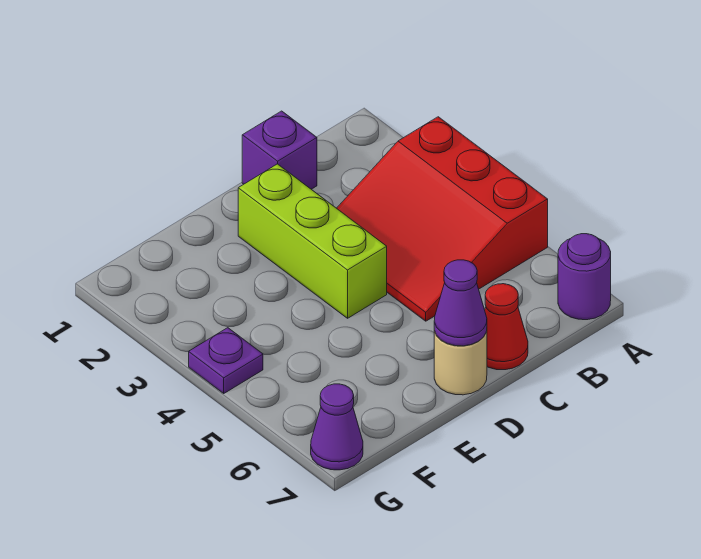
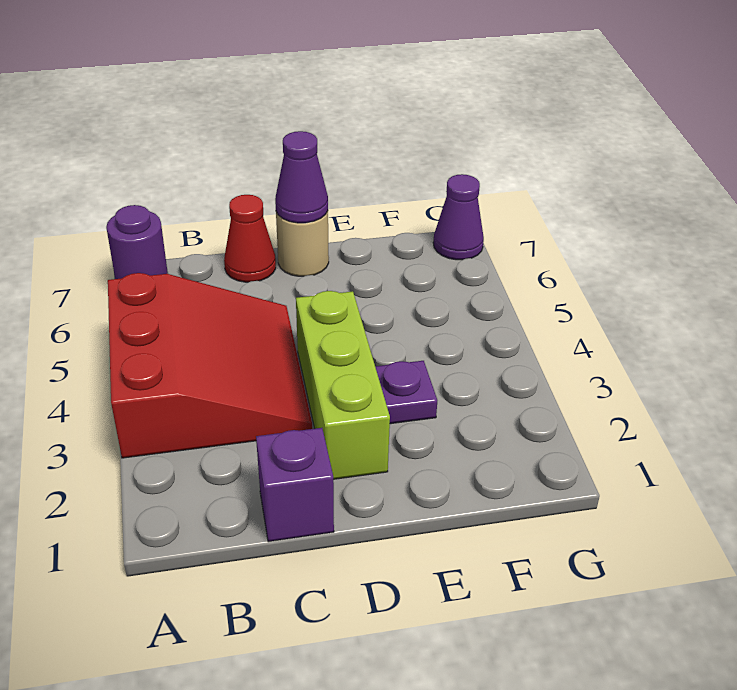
purple plate G4 level 1 -> purple plate E3 level 1

